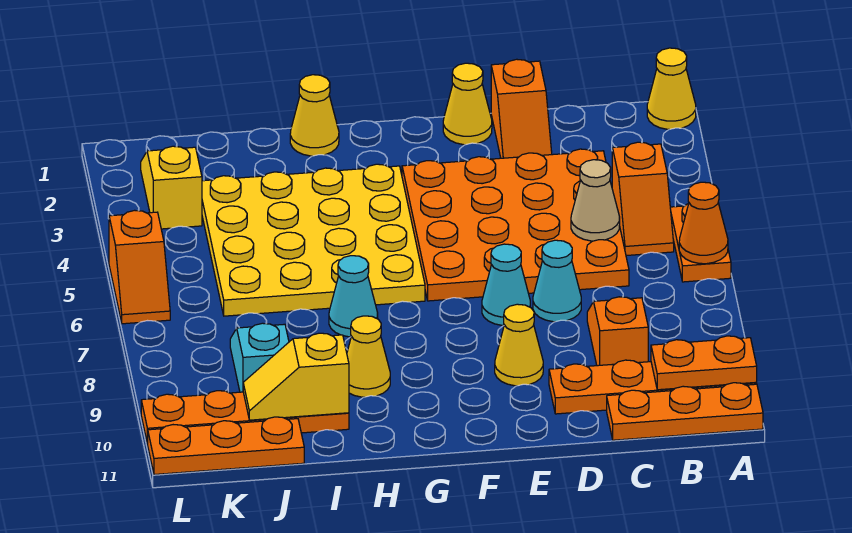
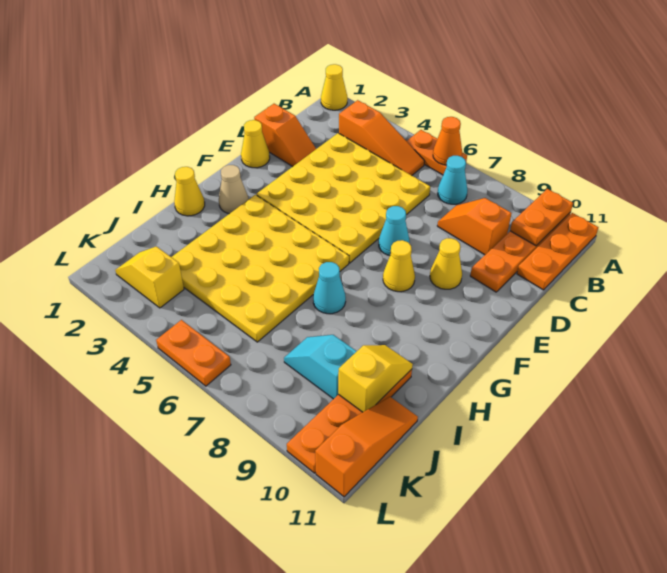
orange slope B4:B5 level 1 top 4 -> orange slope B3:B5 level 1 top 3
orange plate C3:F6 level 1 -> yellow plate C3:F6 level 1
tan cone C5 level 2 -> tan cone G2 level 1
cyan cone D7 level 1 -> cyan cone B7 level 1
yellow cone H9 level 1 -> yellow cone F8 level 1
yellow slope I10:J10 level 2 top I -> yellow slope I10:J10 level 2 top J
orange plate J11:L11 level 1 -> orange slope J11:L11 level 1 top L
orange slope L5:L6 level 1 top 5 -> orange plate L5:L6 level 1

